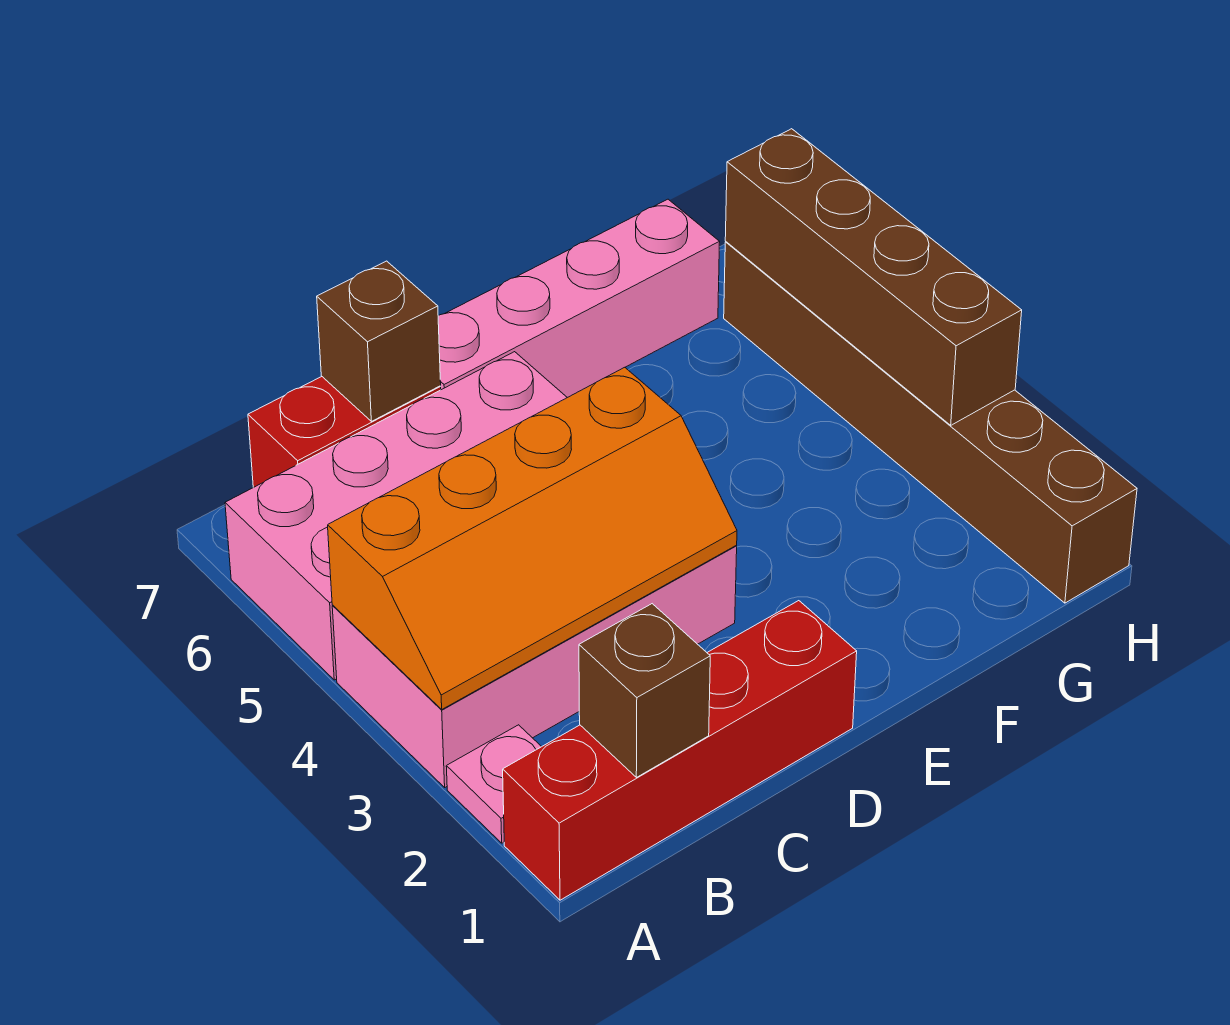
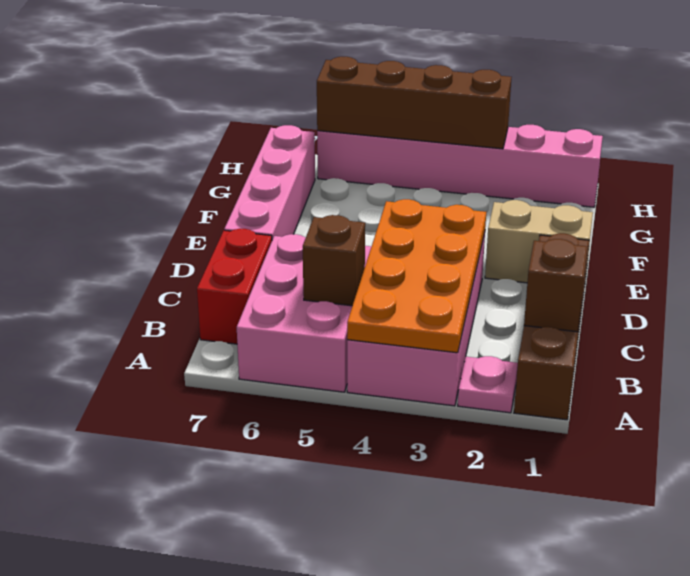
red brick A1:D1 level 1 -> brown brick A1:D1 level 1
orange slope A3:D4 level 2 top 4 -> orange plate A3:D4 level 2
pink brick A5:D6 level 1 -> pink brick A5:C6 level 1
brown brick C7 level 2 -> brown brick B5 level 2
none -> tan brick E1:E2 level 1
brown brick H1:H6 level 1 -> pink brick H1:H6 level 1

